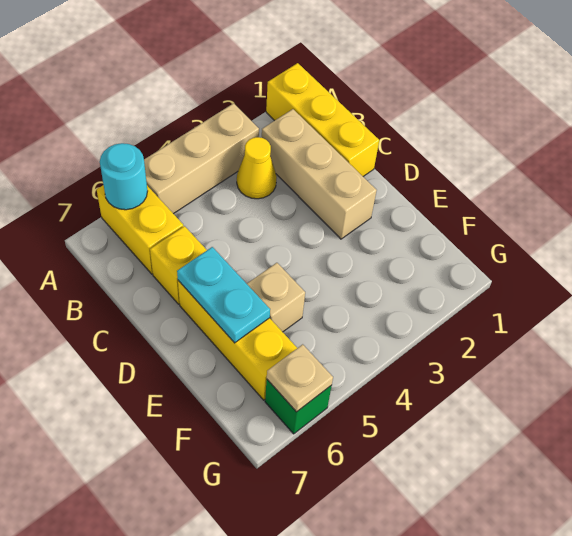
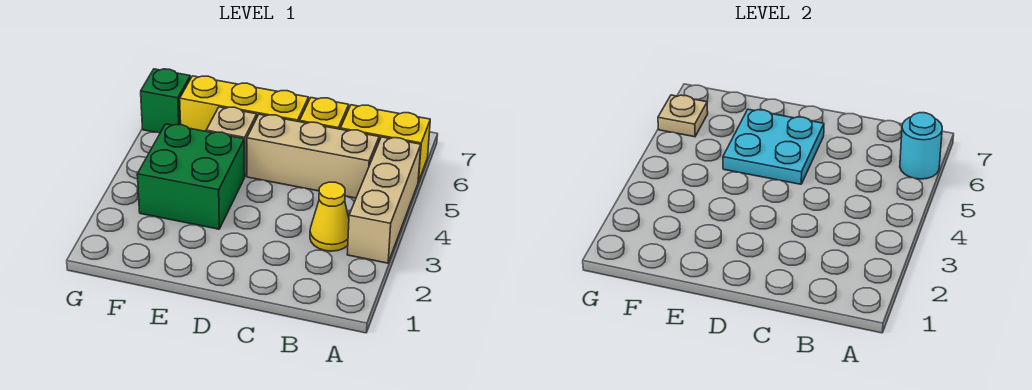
yellow brick A1:C1 level 1 -> none
tan brick B2:D2 level 1 -> tan brick B5:D5 level 1
cyan plate D6:E6 level 2 -> cyan plate D5:E6 level 2
none -> green brick E3:F4 level 1

